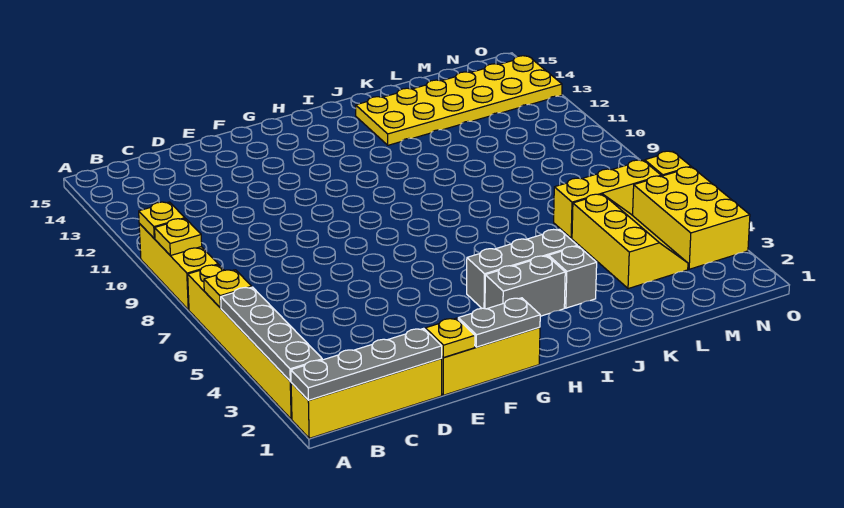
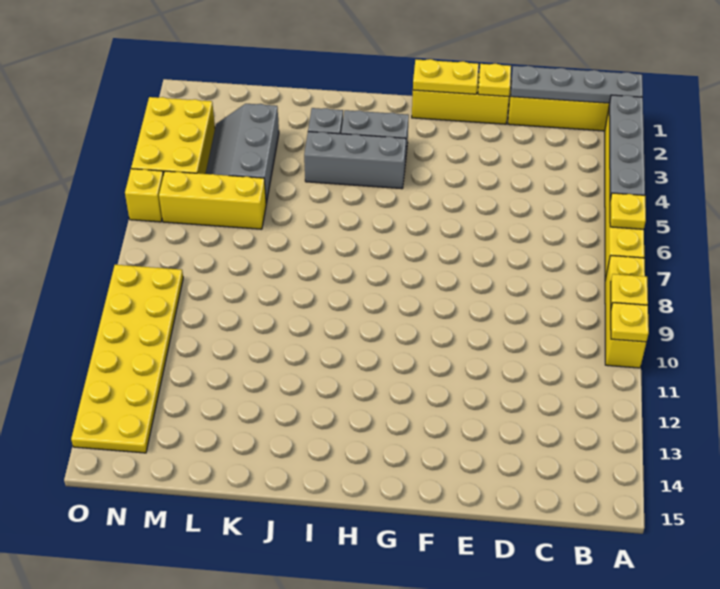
grey plate F1:G1 level 2 -> yellow plate F1:G1 level 2
yellow plate J13:O14 level 1 -> yellow plate N9:O14 level 1
yellow slope L3:M5 level 1 top L -> grey slope L3:M5 level 1 top L

